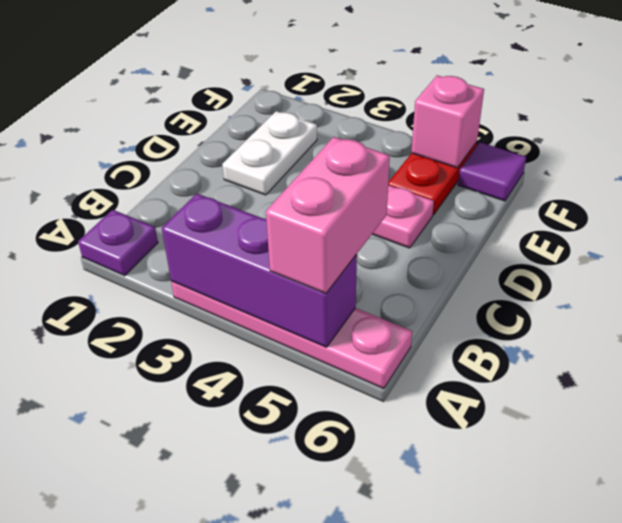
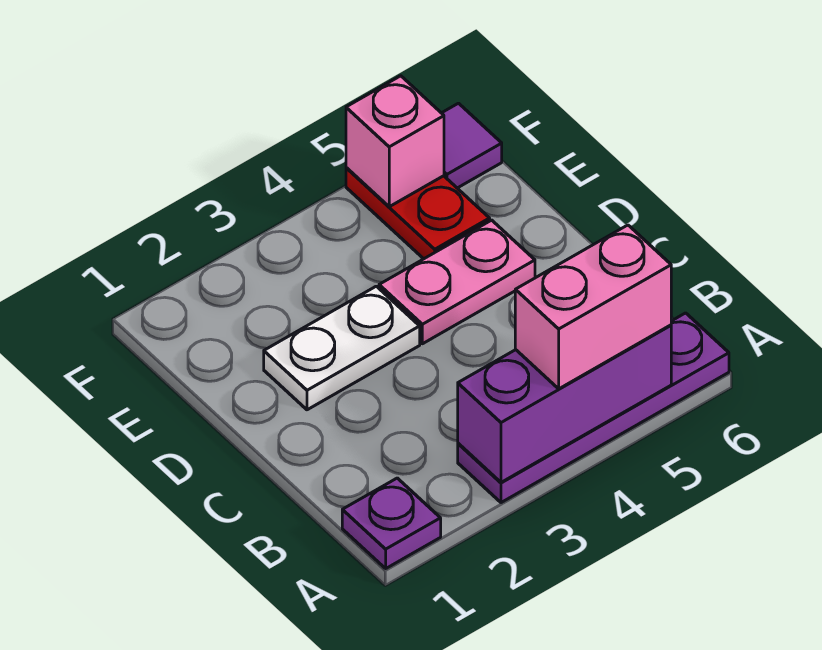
pink plate A3:A6 level 1 -> purple plate A3:A6 level 1
pink brick A5:B5 level 3 -> pink brick A4:A5 level 3
white plate D2:E2 level 1 -> white plate D2:D3 level 1

